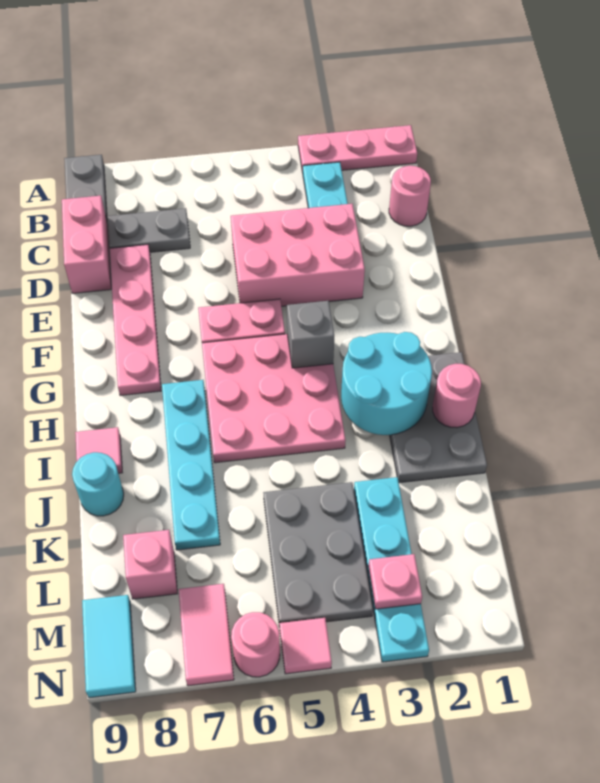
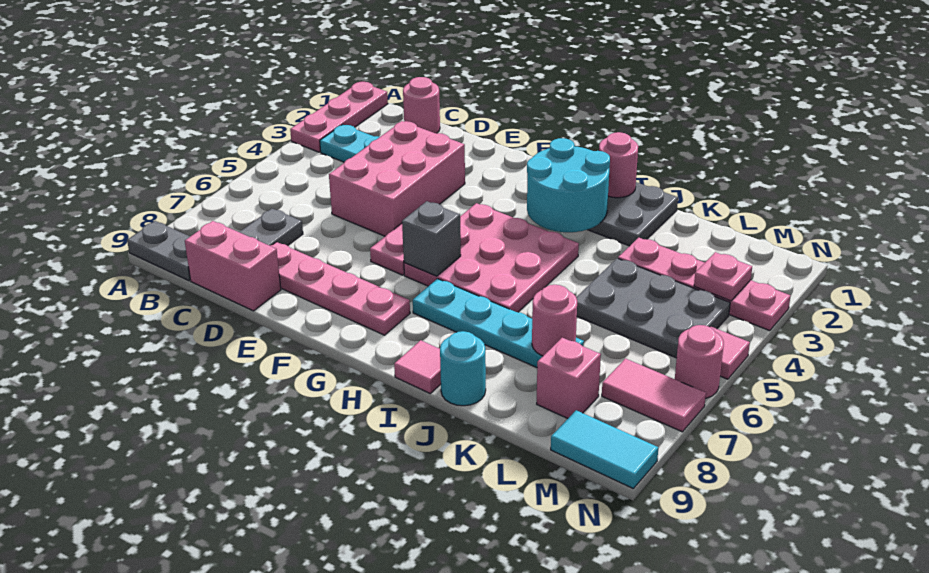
grey brick G4 level 2 -> grey brick G6 level 2
cyan plate K3:N3 level 1 -> pink plate K3:N3 level 1
none -> pink round brick K7 level 2

